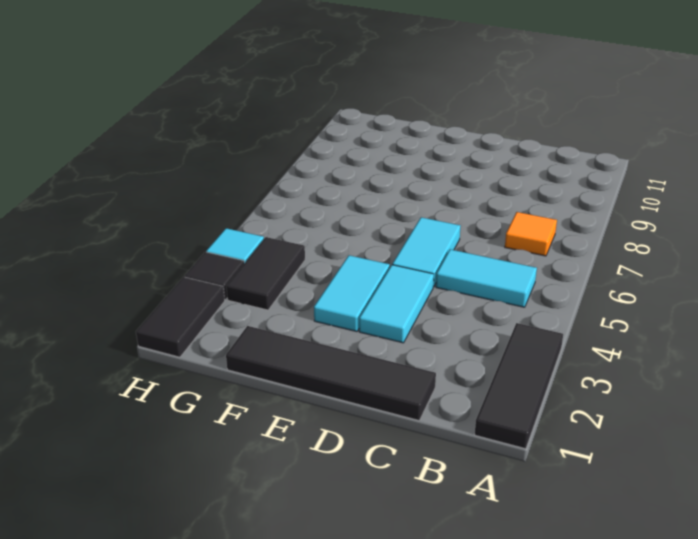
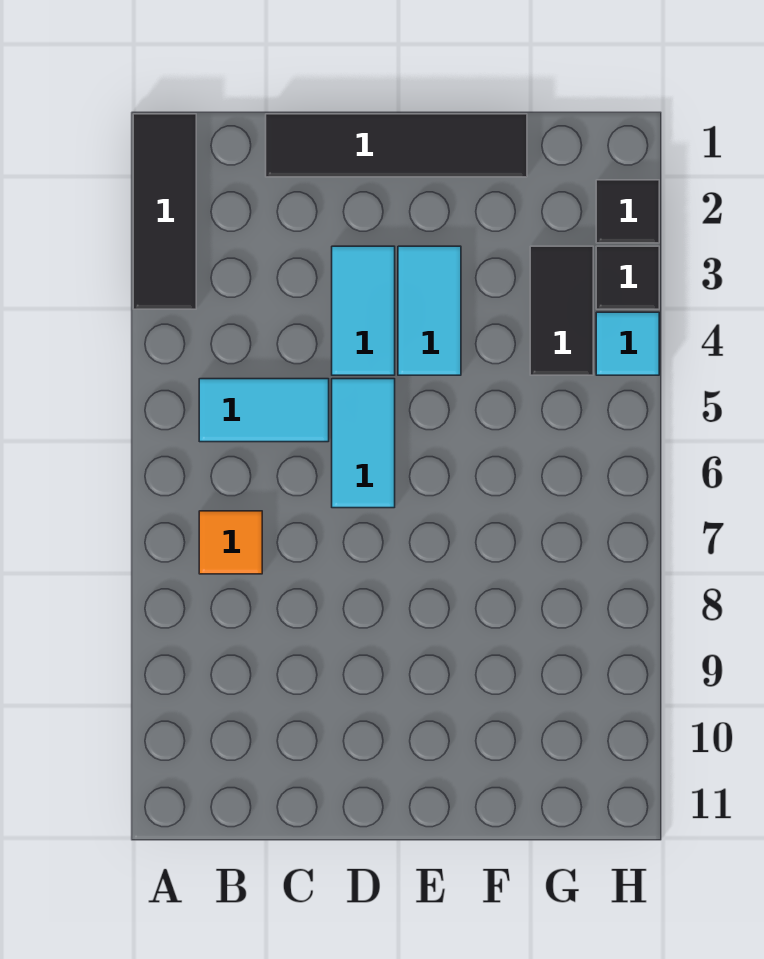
black tile H1:H2 level 1 -> black tile H2 level 1

